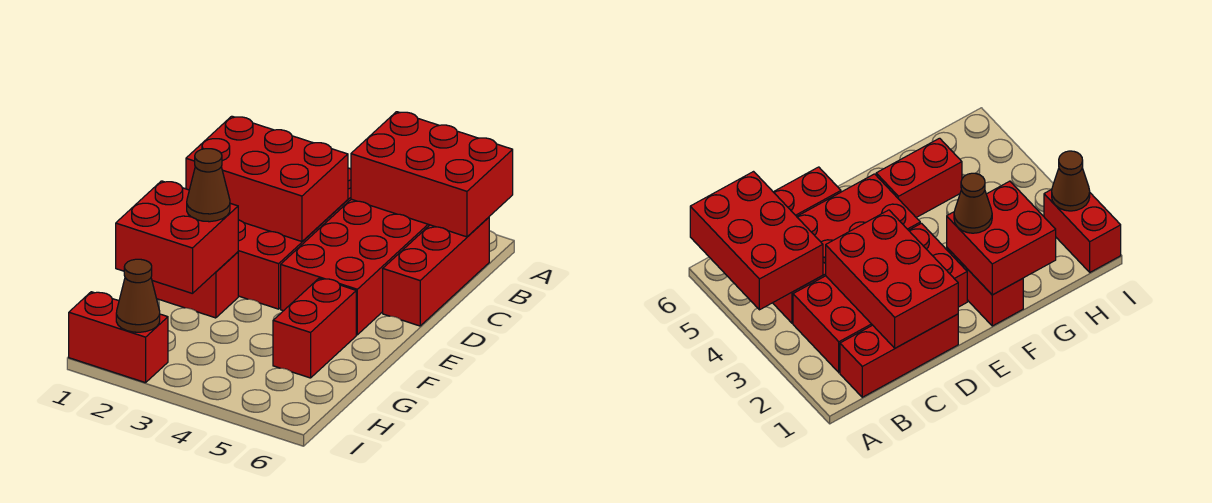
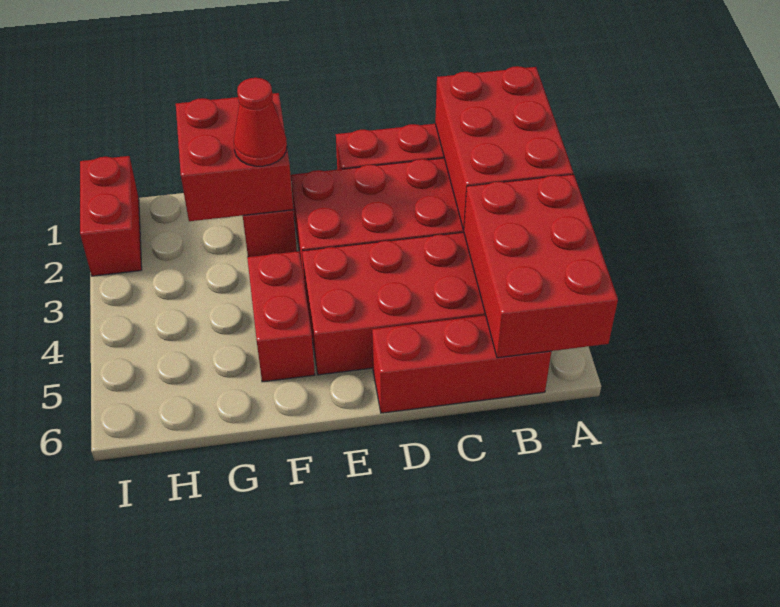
red brick C1:D3 level 2 -> red brick A1:B3 level 2
brown cone F2 level 3 -> red cone F2 level 3
red brick F5:G5 level 1 -> red brick F4:F5 level 1
brown cone I2 level 2 -> none

